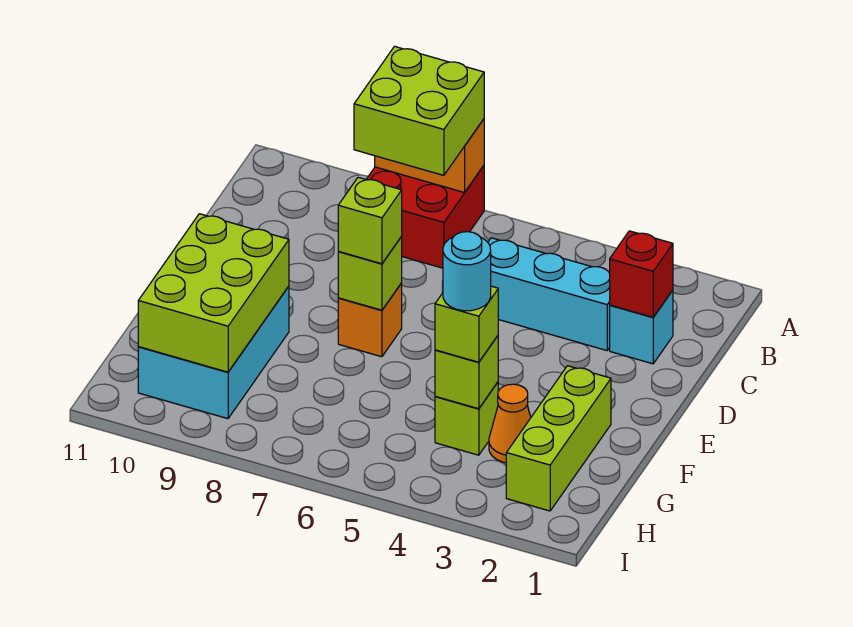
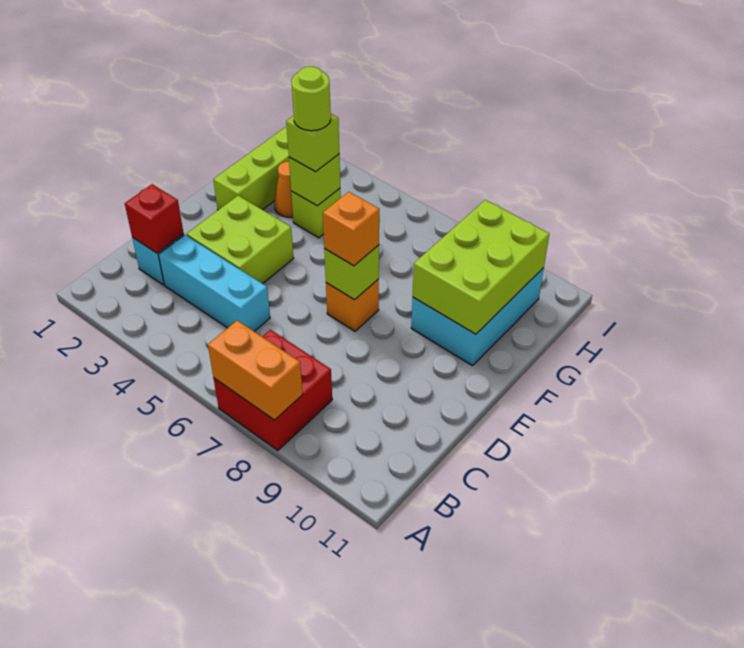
lime brick A7:B8 level 3 -> lime brick D3:E4 level 1
lime brick E7 level 3 -> orange brick E7 level 3
cyan round brick G4 level 4 -> lime round brick G4 level 4

